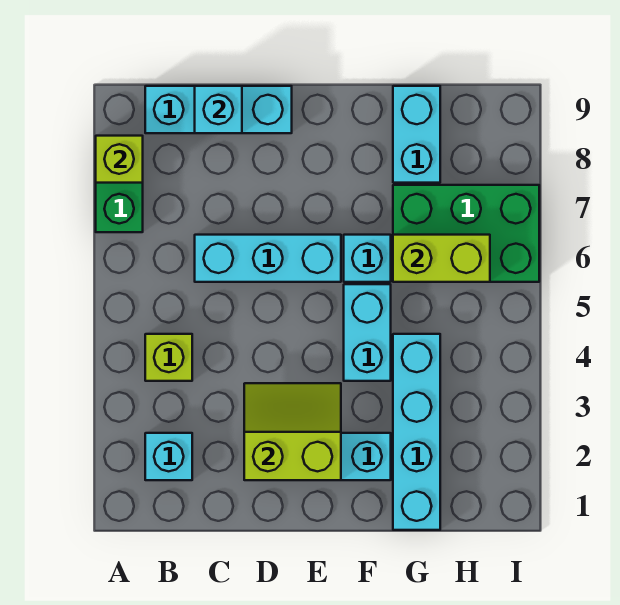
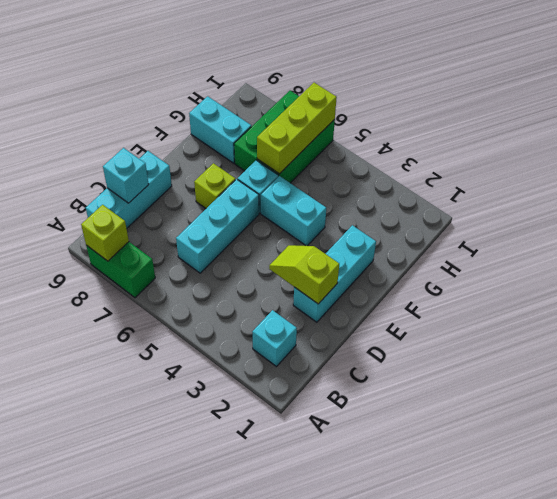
lime brick B4 level 1 -> lime brick E7 level 1
lime slope D2:E3 level 2 top 2 -> lime slope D2:D3 level 2 top 2
cyan brick G1:G4 level 1 -> none
lime brick G6:H6 level 2 -> lime brick G6:I6 level 2

